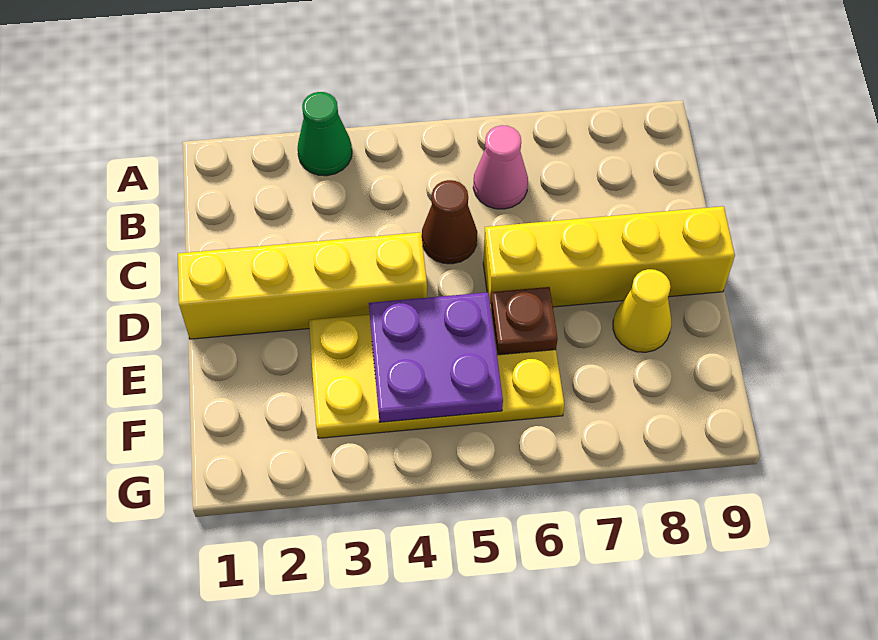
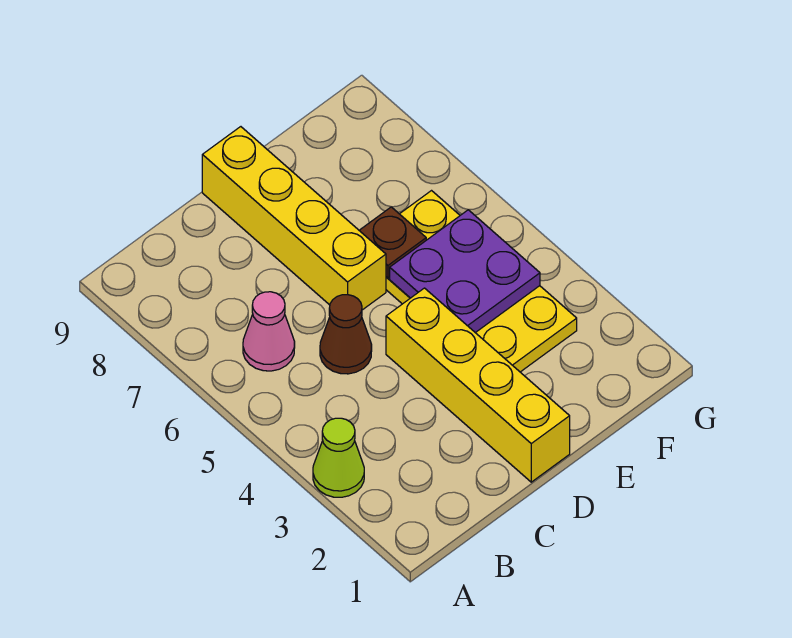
green cone A3 level 1 -> lime cone A3 level 1
yellow cone E8 level 1 -> none

